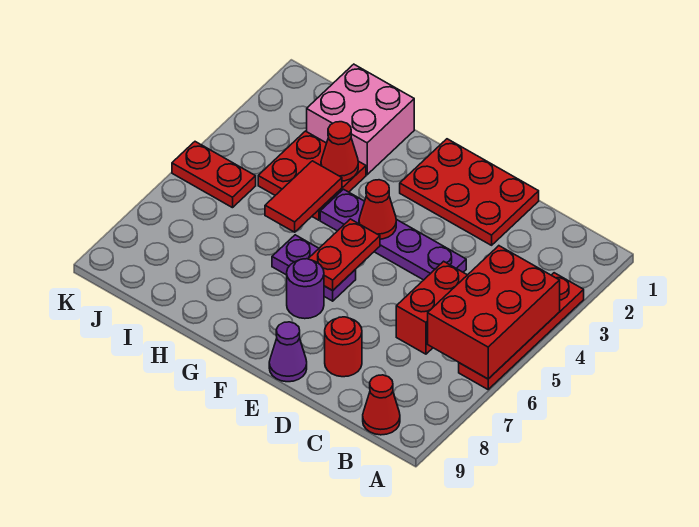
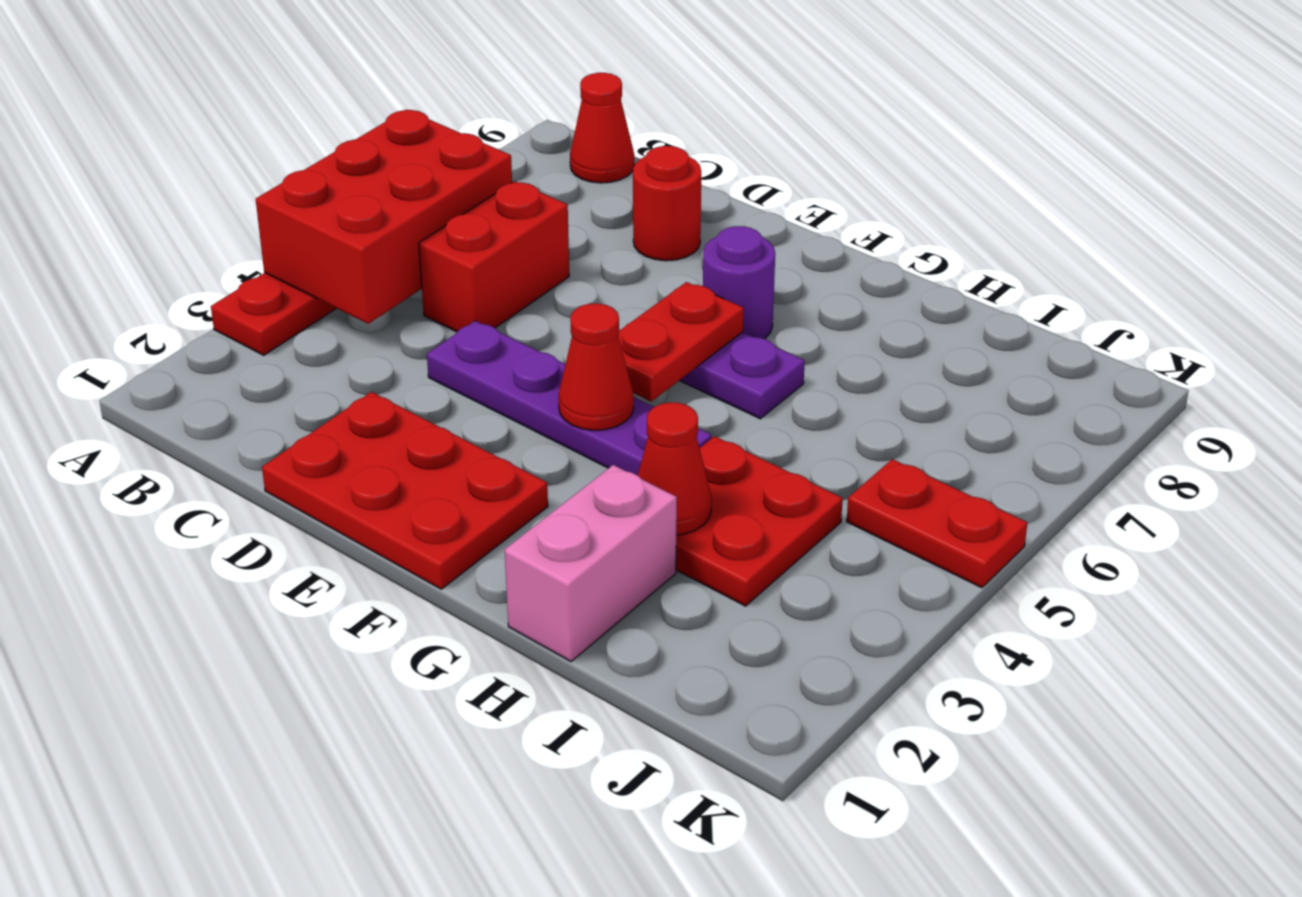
purple cone E9 level 1 -> none
pink brick H1:I2 level 1 -> pink brick H1:H2 level 1
red tile H4:H5 level 2 -> none

